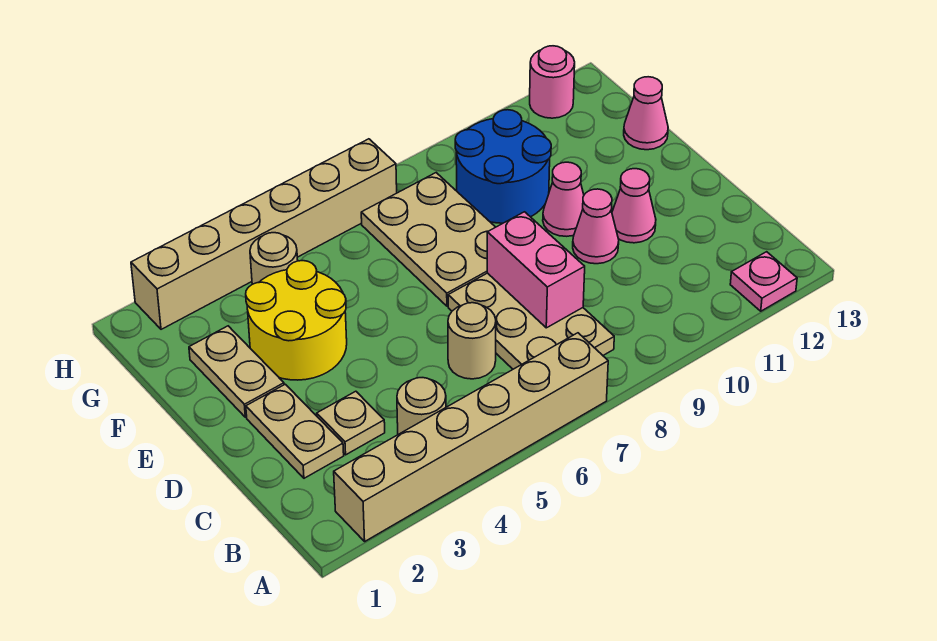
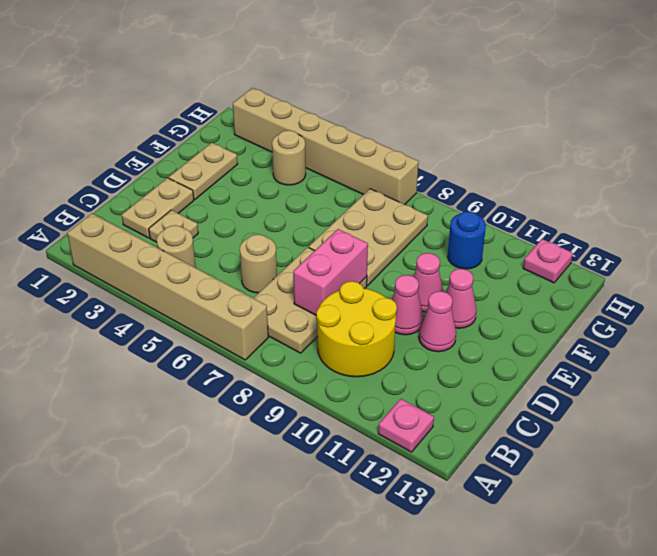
yellow round brick E3:F4 level 1 -> yellow round brick B9:C10 level 1
blue round brick F9:G10 level 1 -> blue round brick G10 level 1
pink cone F13 level 1 -> pink cone E11 level 1
pink round brick H12 level 1 -> pink plate H12 level 1

